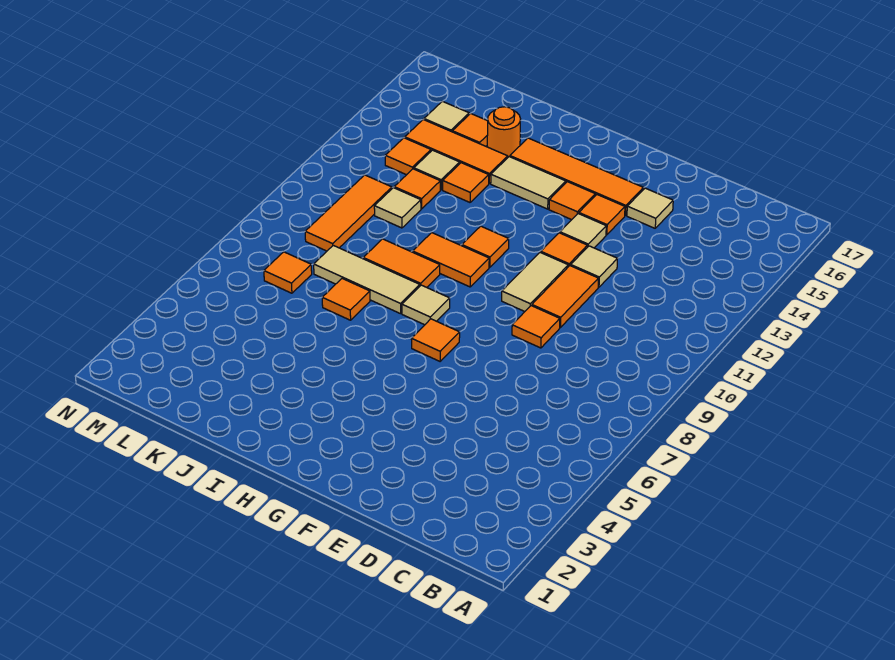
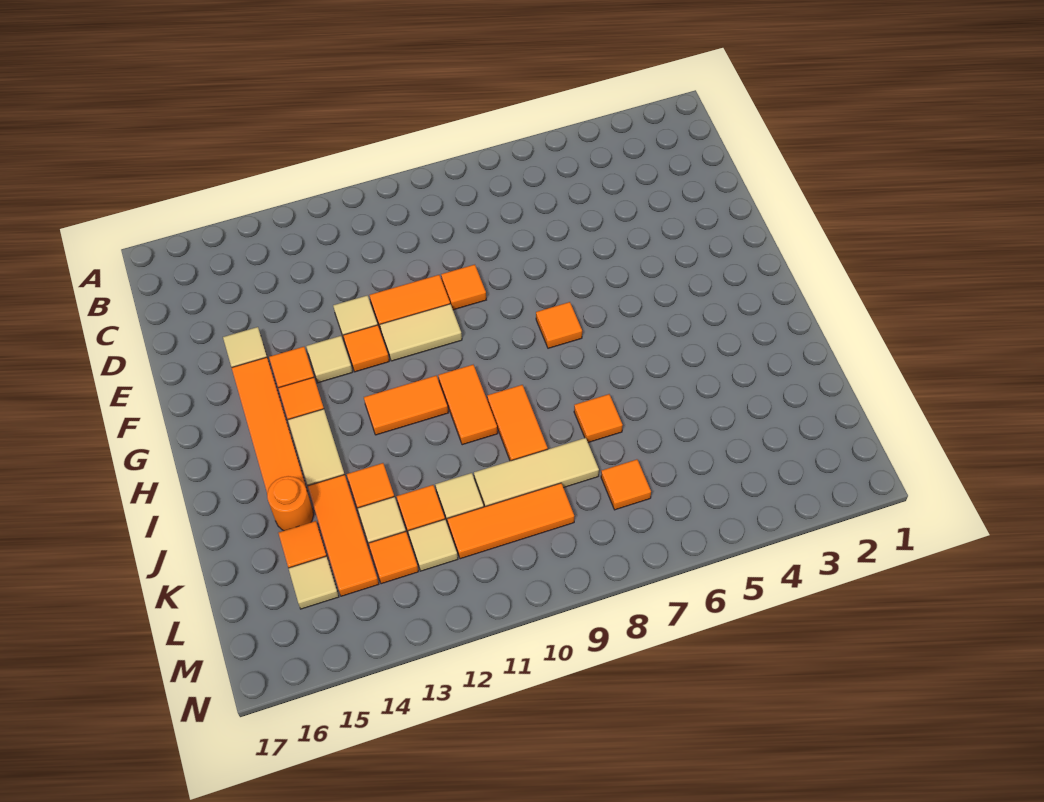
tan tile H8 level 1 -> tan tile L12 level 1
orange tile H11 level 1 -> orange tile H11:H12 level 1
tan tile I8:K8 level 1 -> tan tile K8:K10 level 1

